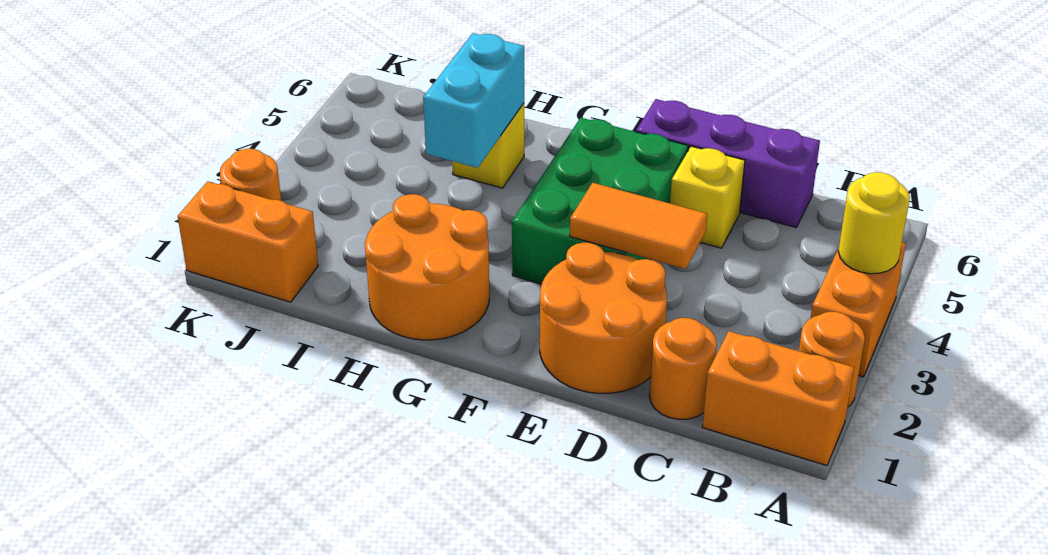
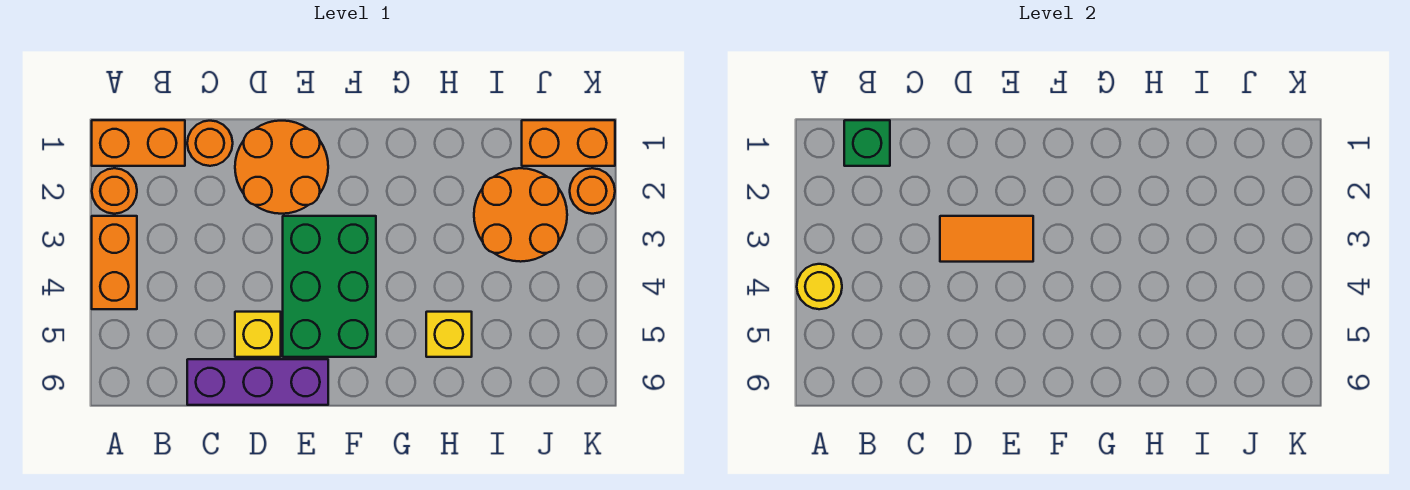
none -> green brick B1 level 2
orange round brick G1:H2 level 1 -> orange round brick I2:J3 level 1
cyan brick H4:H5 level 2 -> none

